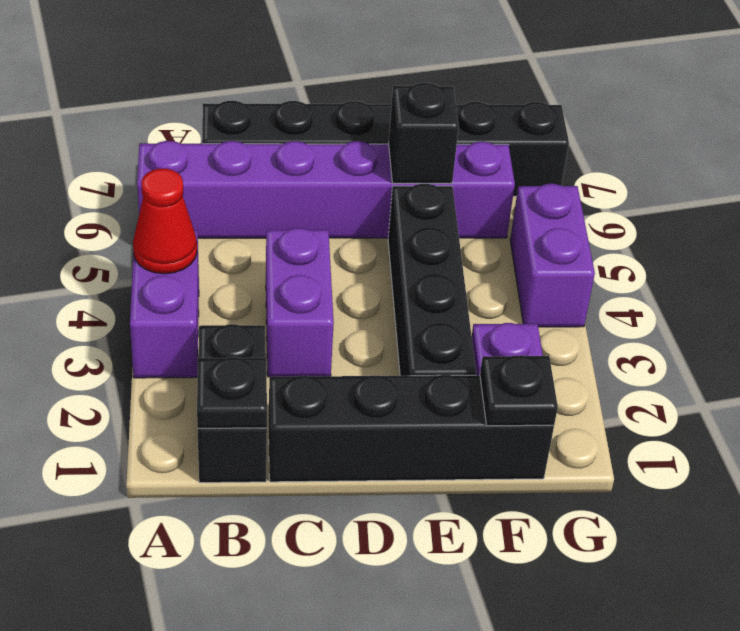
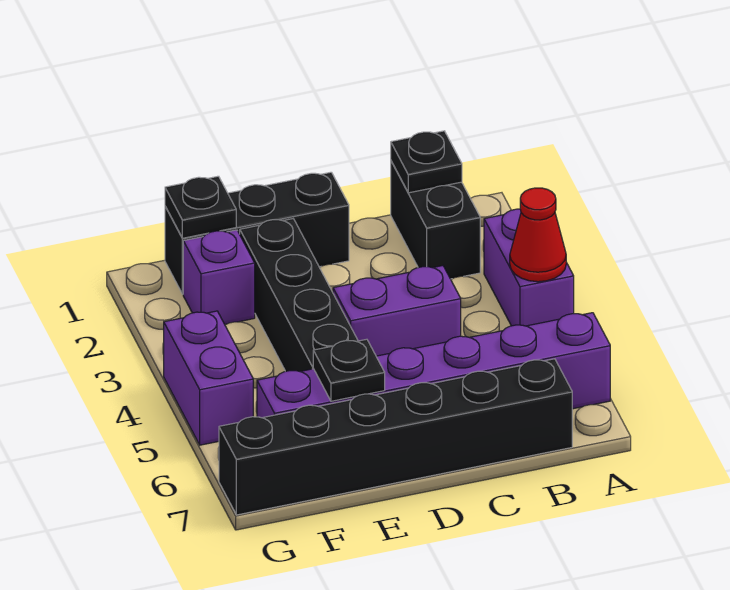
black brick C1:F1 level 1 -> black brick D1:F1 level 1
purple brick C3:C4 level 1 -> purple brick C4:D4 level 1
black brick E6 level 2 -> black plate E6 level 2

